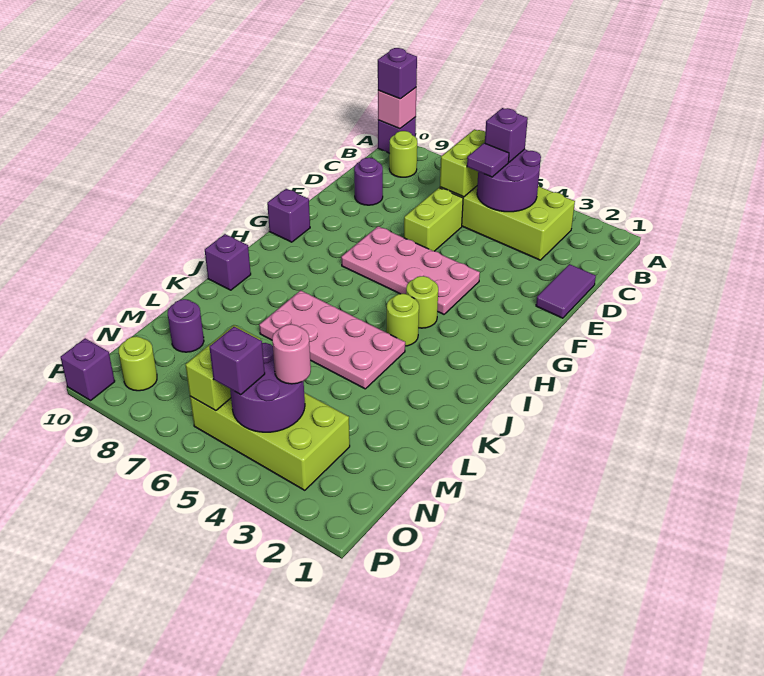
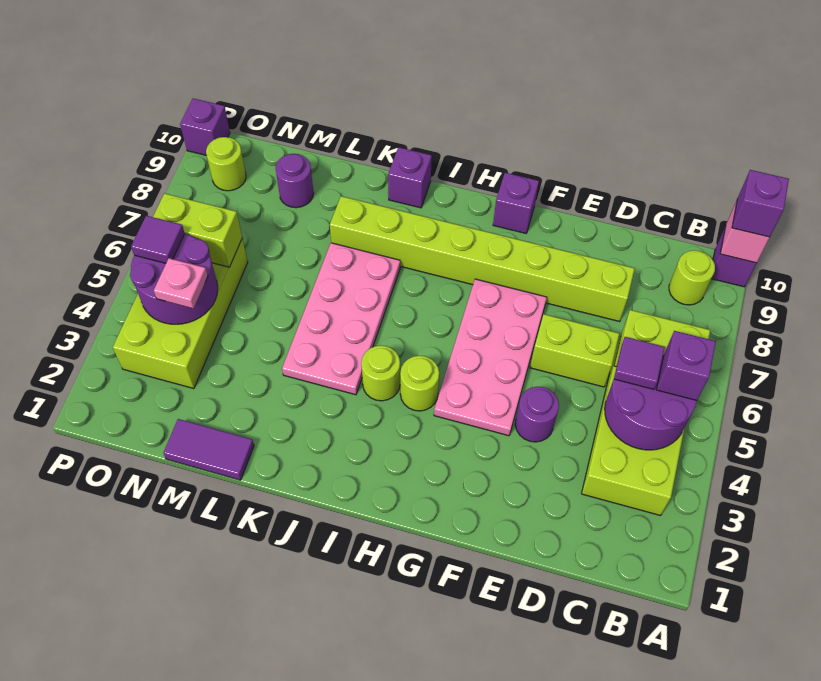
purple tile D1:E1 level 1 -> purple tile L1:M1 level 1
none -> lime brick D8:K8 level 1
purple round brick D9 level 1 -> purple round brick E4 level 1
pink round brick N4 level 3 -> pink plate N4 level 3
purple brick O5 level 3 -> purple tile O5 level 3

